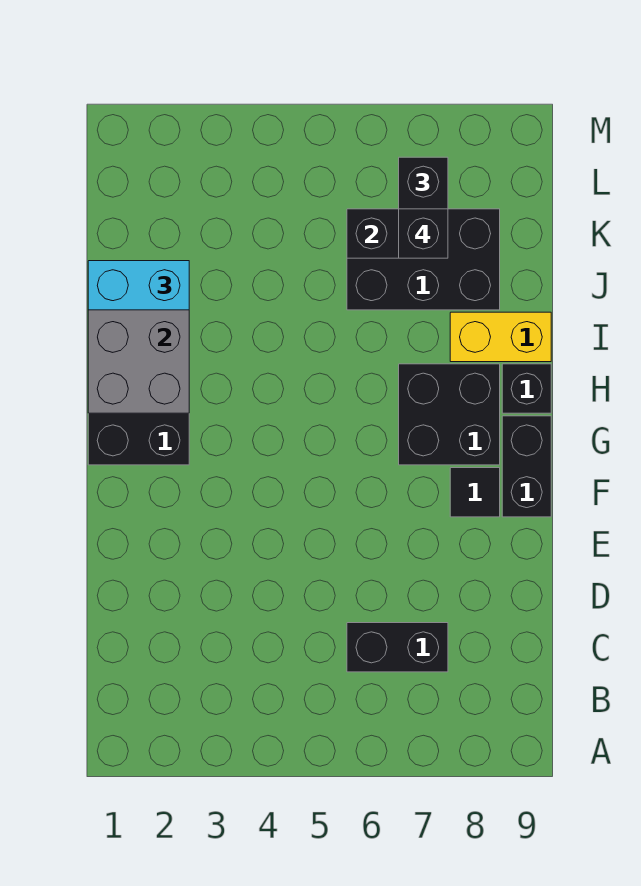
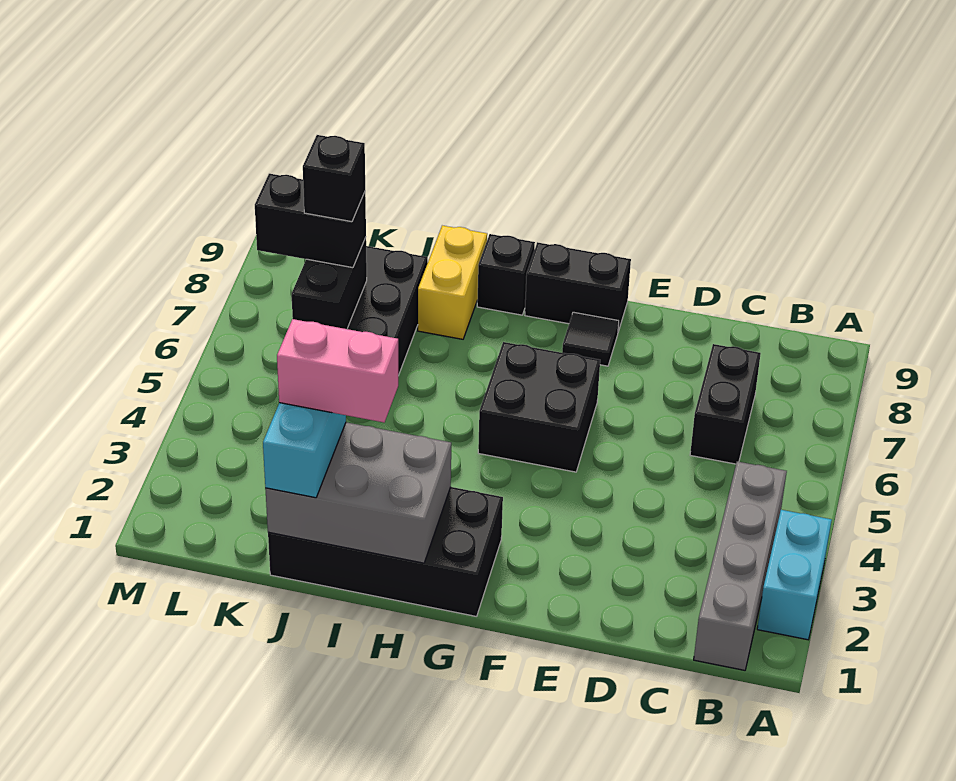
none -> cyan brick A2:A3 level 1
none -> grey brick B1:B4 level 1
black brick G7:H8 level 1 -> black brick F5:G6 level 1
none -> pink brick I2:J2 level 4

